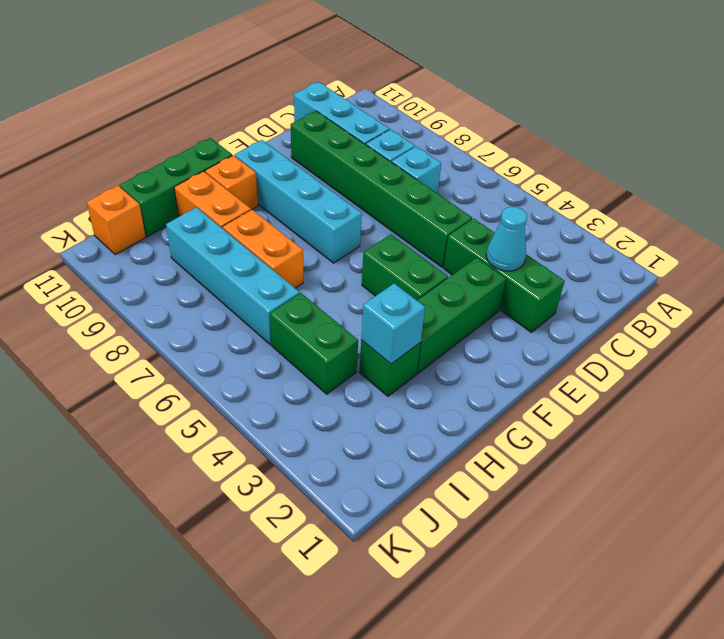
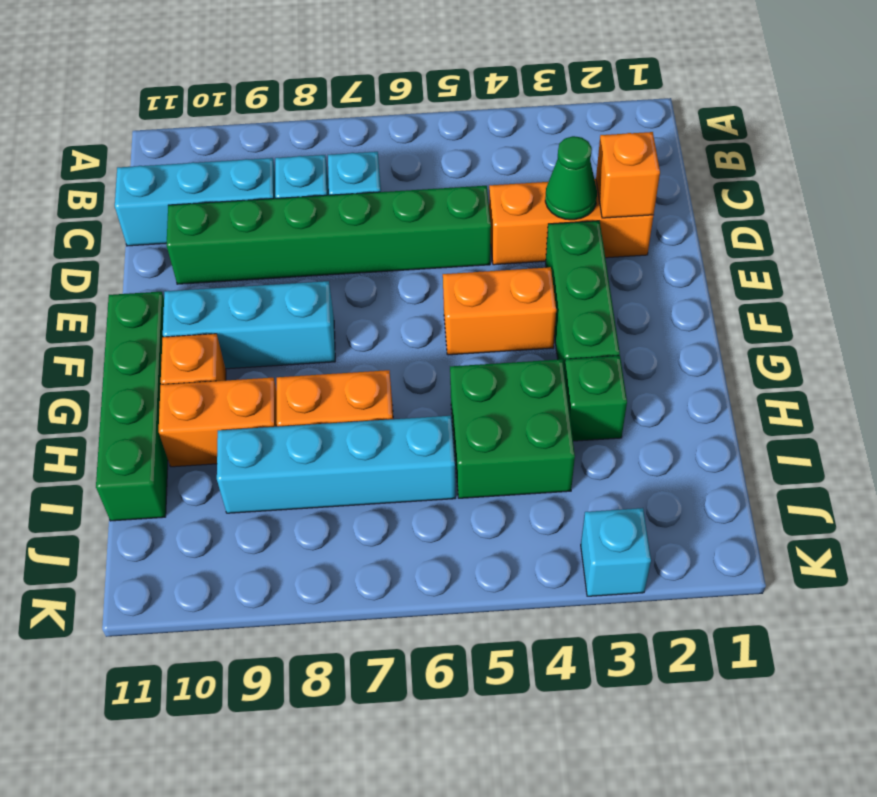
green brick D2:D4 level 1 -> orange brick D2:D4 level 1
cyan cone D3 level 2 -> green cone D3 level 2
green brick F4:F5 level 1 -> orange brick F4:F5 level 1
cyan brick F7:F10 level 1 -> cyan brick F8:F10 level 1
green brick G11:I11 level 1 -> green brick F11:I11 level 1
cyan brick H3 level 2 -> cyan brick K3 level 1
green brick I4:I5 level 1 -> green brick H4:I5 level 1
orange brick J11 level 1 -> orange brick D2 level 2

